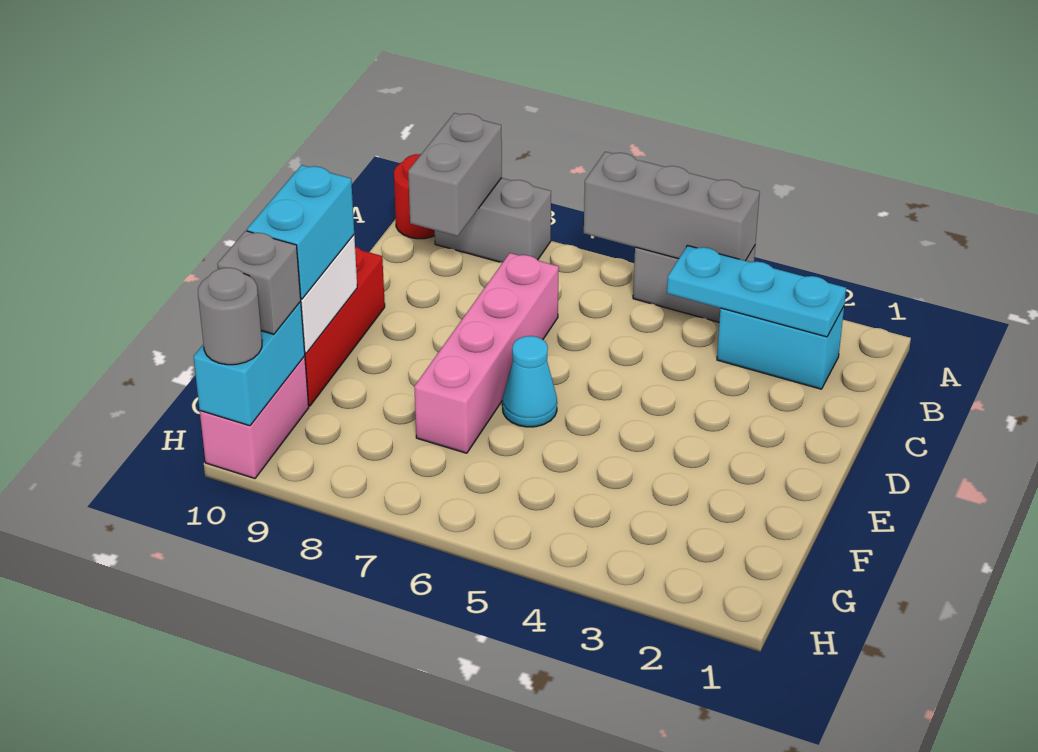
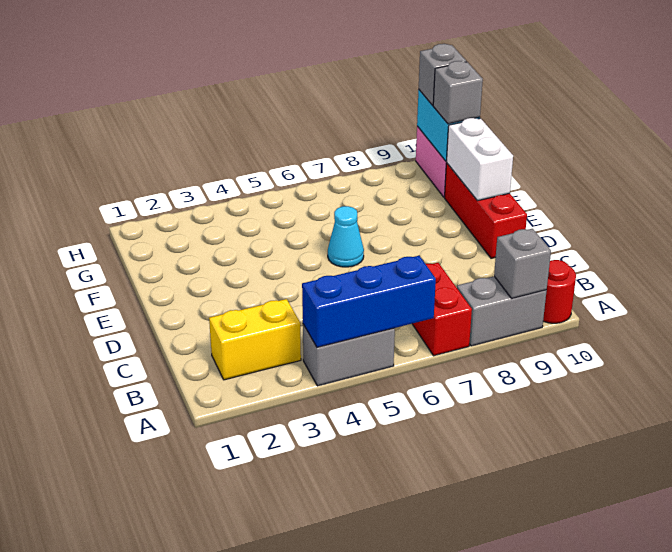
grey brick A4:A6 level 2 -> blue brick A4:A6 level 2
none -> red brick A7:B7 level 1
grey brick A9:B9 level 2 -> grey brick A9 level 2
cyan brick B2:B3 level 1 -> yellow brick B2:B3 level 1
cyan plate B2:B4 level 2 -> none
pink brick C7:F7 level 1 -> none
cyan brick E10:F10 level 3 -> none
grey round brick H10 level 3 -> grey brick H10 level 3

